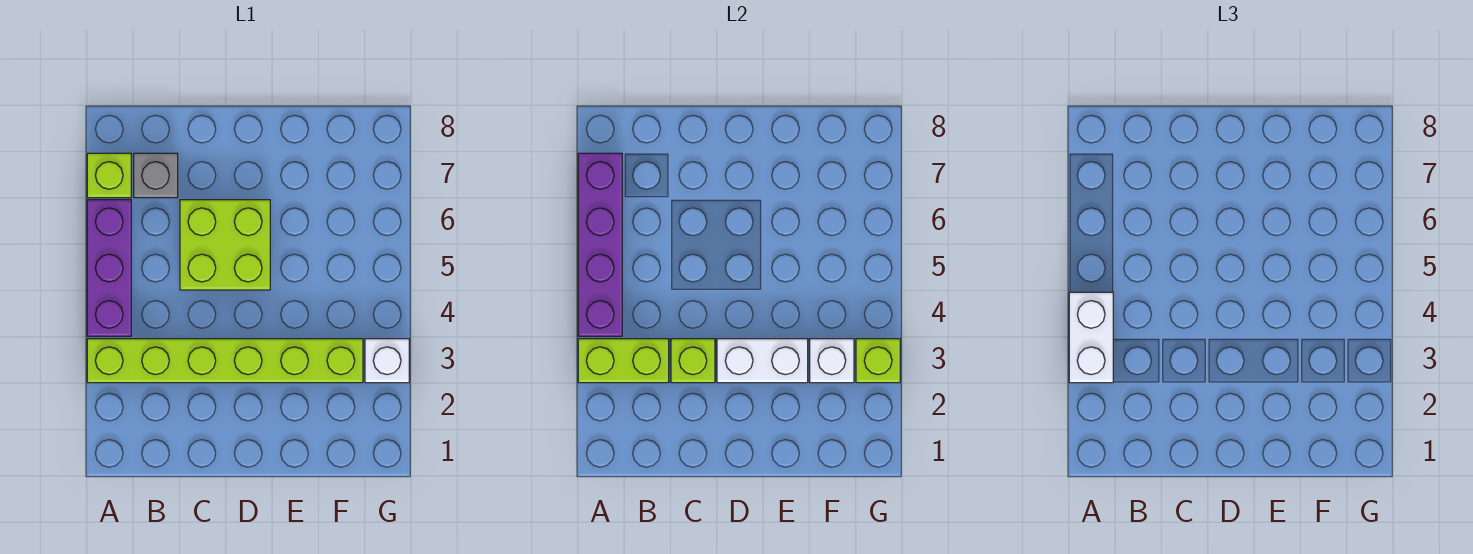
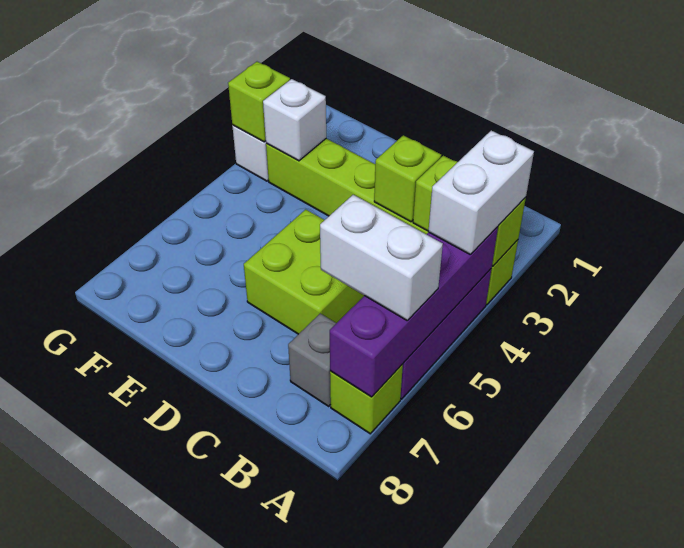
white brick D3:E3 level 2 -> white brick A6:B6 level 3

